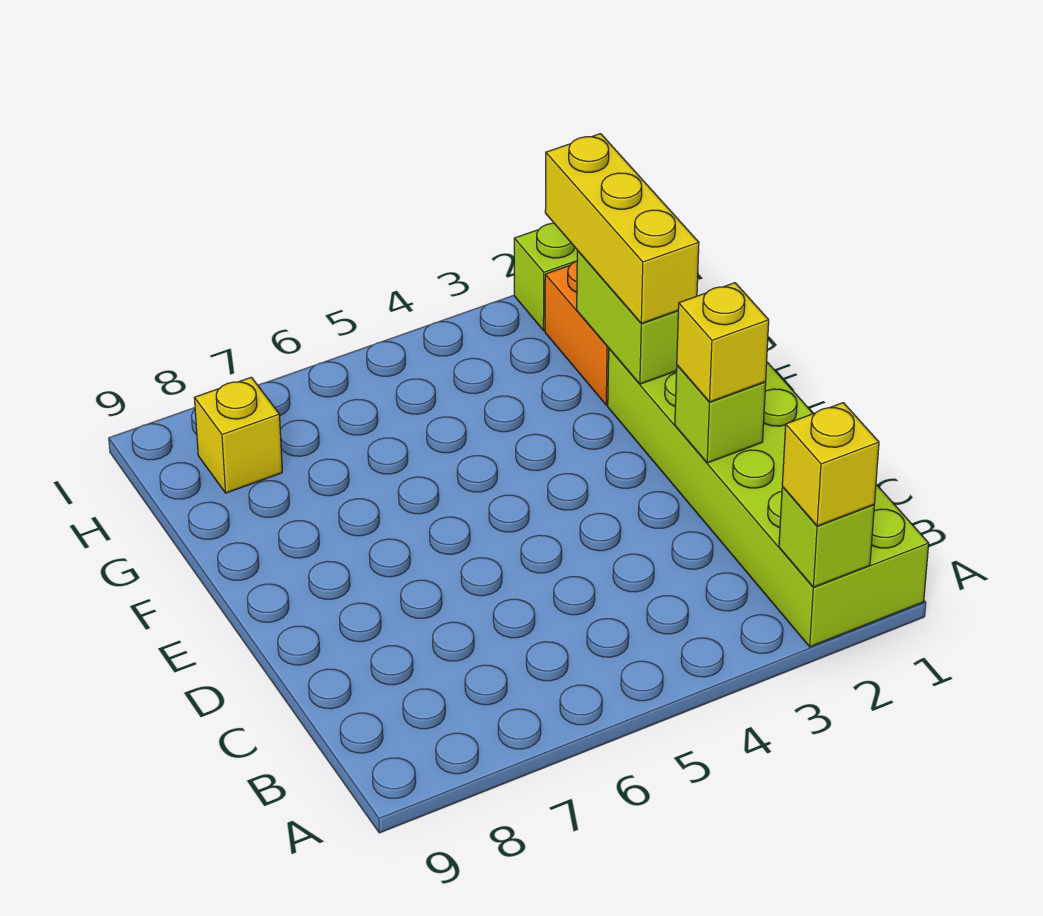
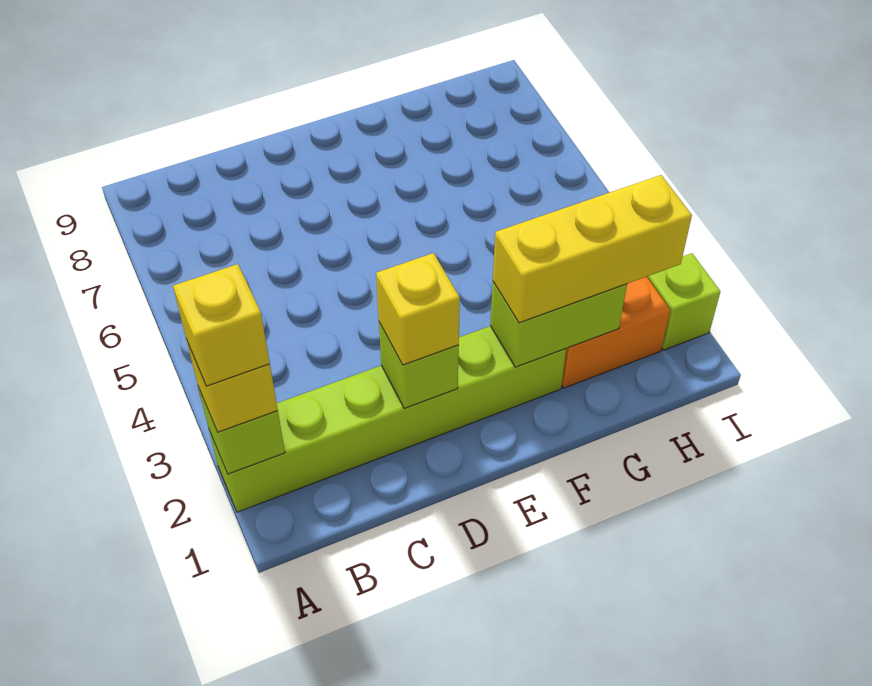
lime brick A1:F2 level 1 -> lime brick A2:F2 level 1
yellow brick H8 level 1 -> yellow brick A2 level 4

